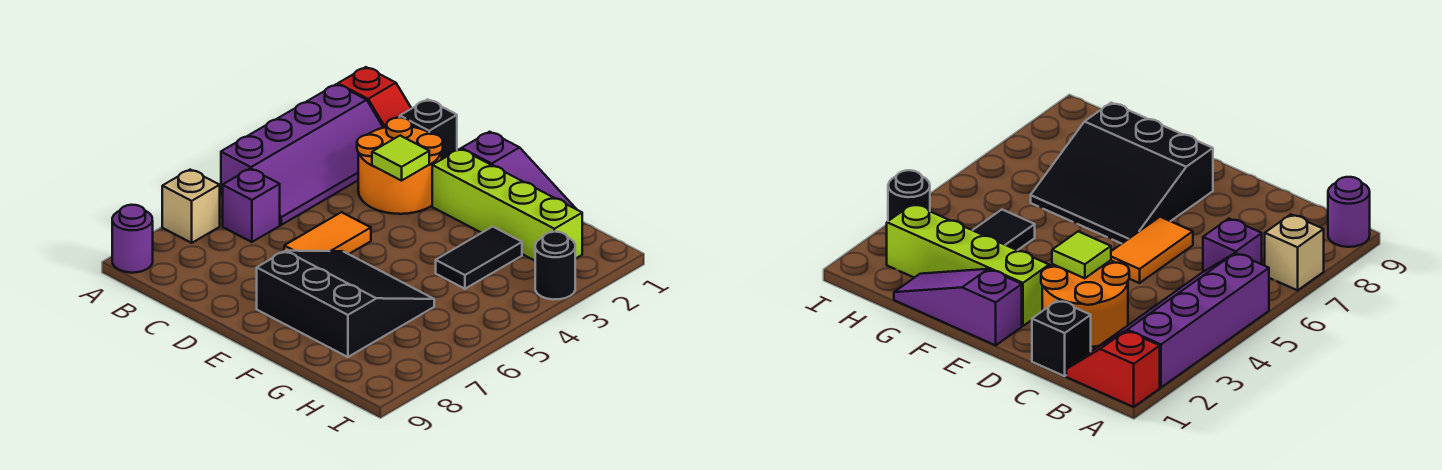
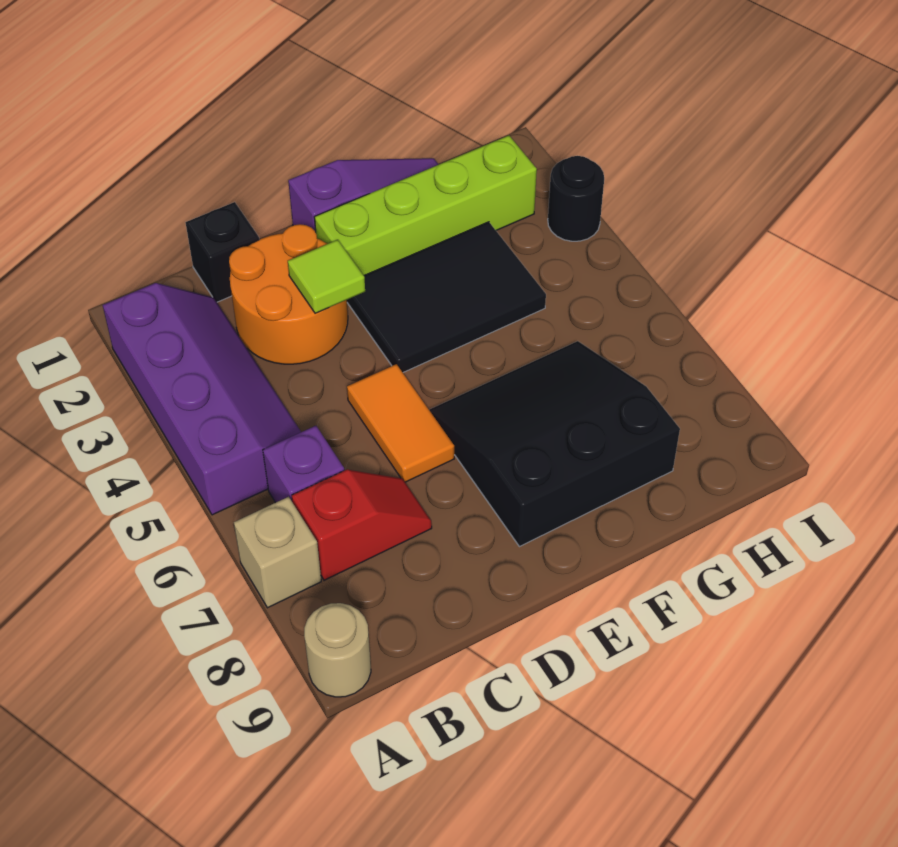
red slope A1:B1 level 1 top A -> red slope B7:C7 level 1 top B
purple round brick A9 level 1 -> tan round brick A9 level 1
black tile G3:G4 level 1 -> black tile E3:G4 level 1

